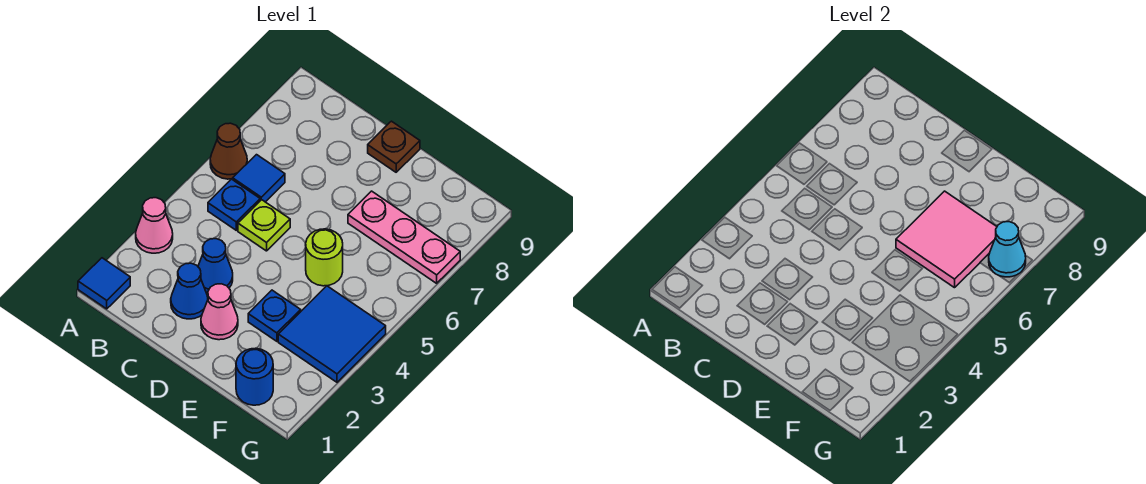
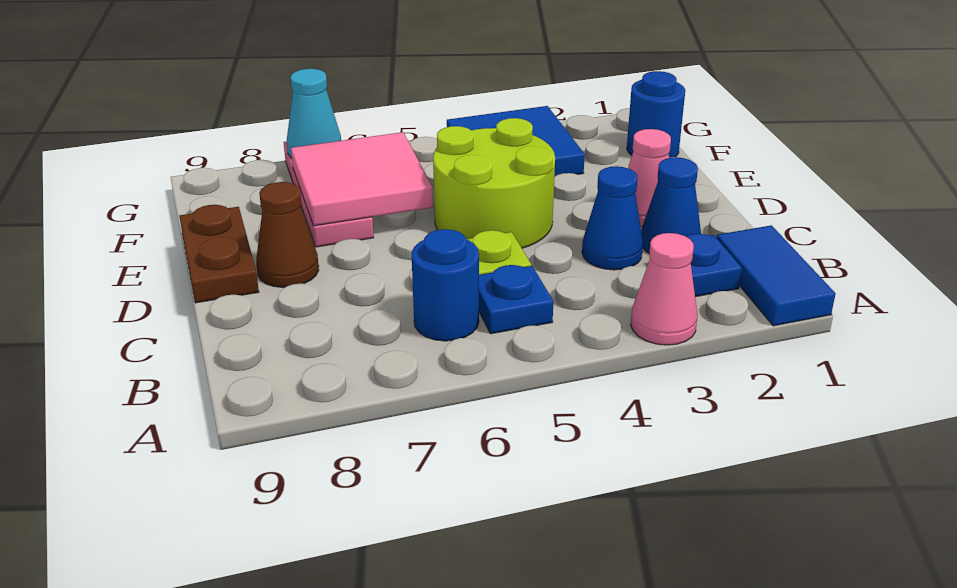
blue tile A1 level 1 -> blue tile A1:B1 level 1
brown cone A6 level 1 -> brown cone D8 level 1
blue tile B6 level 1 -> blue round brick B6 level 1
brown plate D9 level 1 -> brown plate D9:E9 level 1
blue plate E3 level 1 -> blue plate B2 level 1
lime round brick E5 level 1 -> lime round brick D4:E5 level 1

